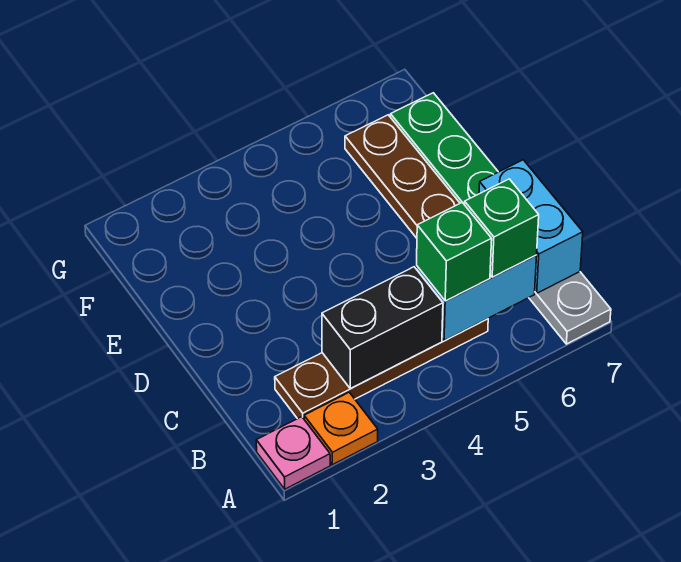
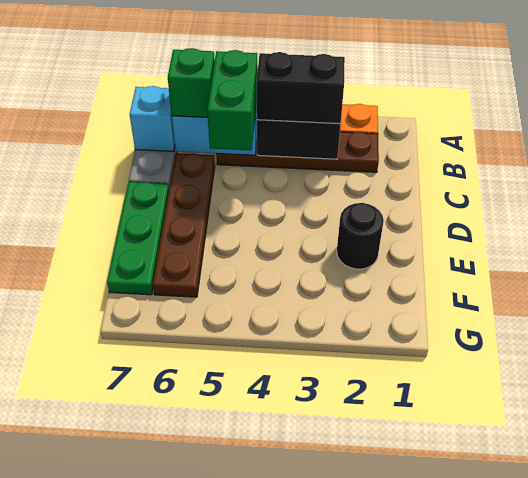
pink plate A1 level 1 -> none
none -> black brick B3:B4 level 3
green brick B5 level 3 -> green brick B5:C5 level 3
cyan brick B7:C7 level 2 -> cyan brick B7 level 2
none -> black round brick E2 level 1

